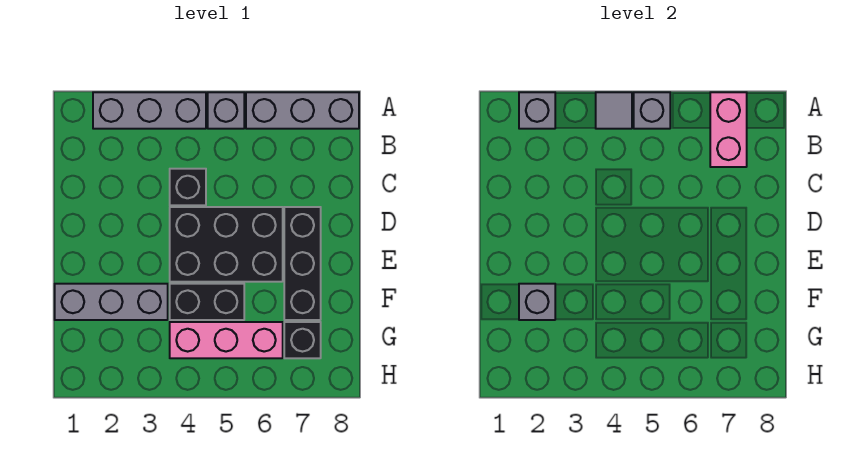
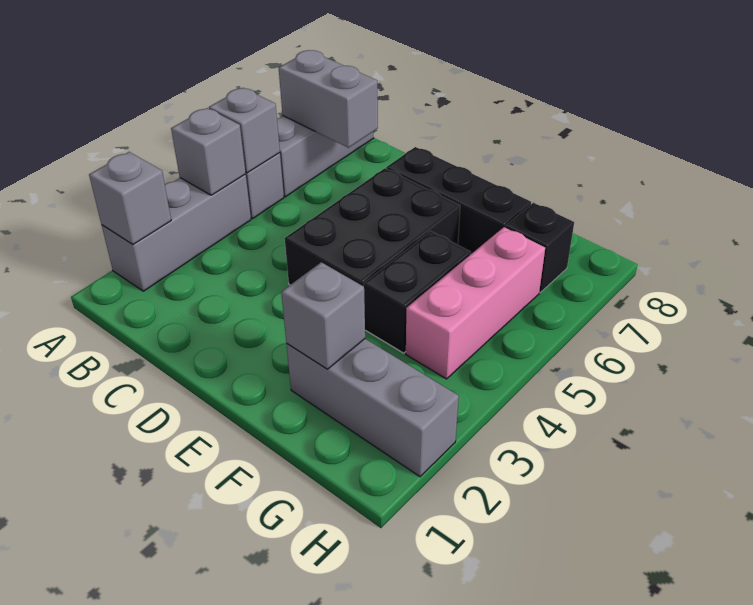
grey tile A4 level 2 -> grey brick A4 level 2
pink brick A7:B7 level 2 -> grey brick A7:B7 level 2
black brick C4 level 1 -> none
grey brick F1:F3 level 1 -> grey brick F2:H2 level 1

